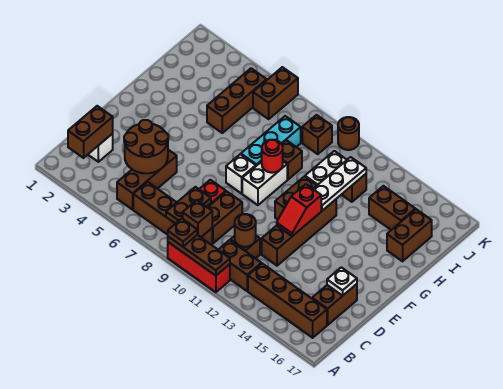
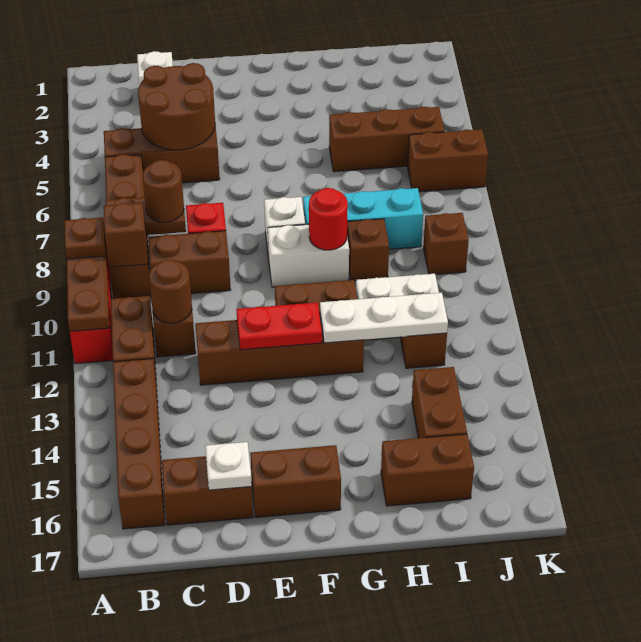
brown brick B2:C2 level 2 -> brown brick E16:F16 level 1
red slope E12:F12 level 2 top F -> red plate E12:F12 level 2
brown round brick K10 level 1 -> brown round brick C8 level 3

